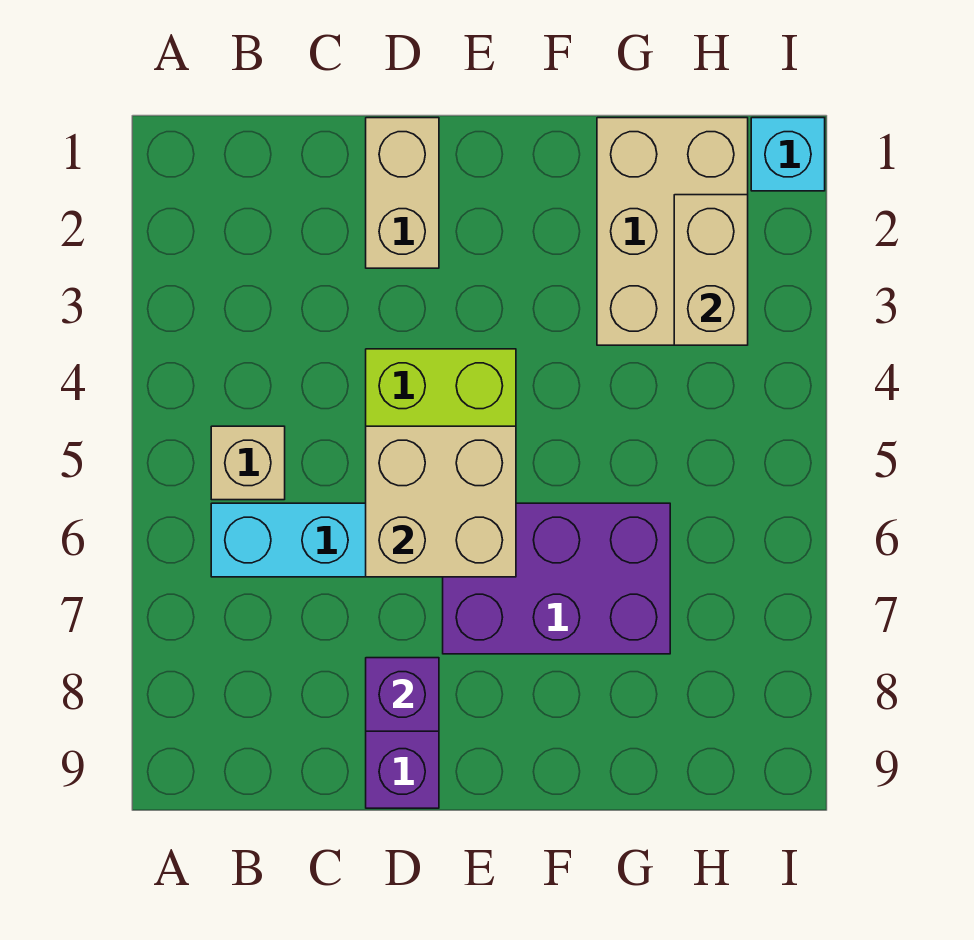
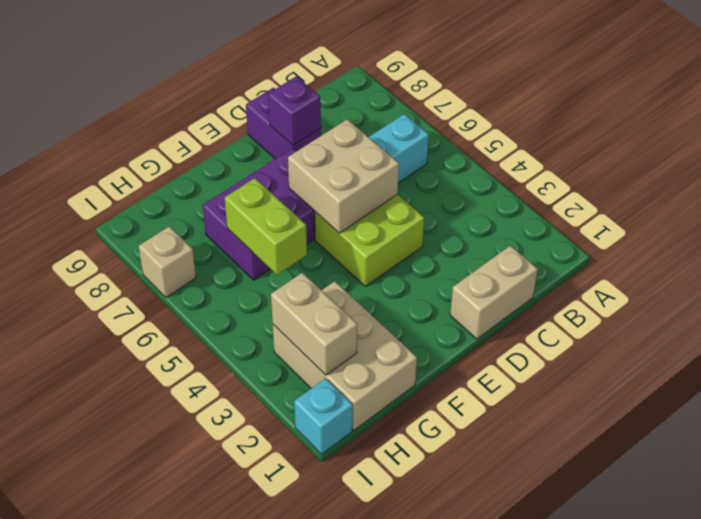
tan brick B5 level 1 -> tan brick I7 level 1
tan brick D1:D2 level 1 -> tan brick C1:D1 level 1
none -> lime brick G5:G6 level 2

